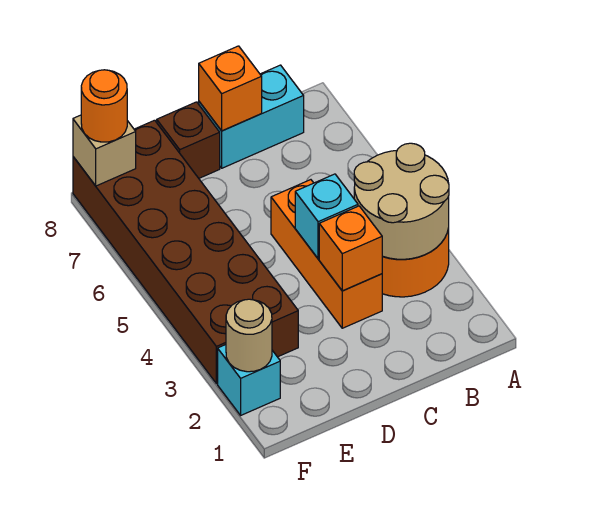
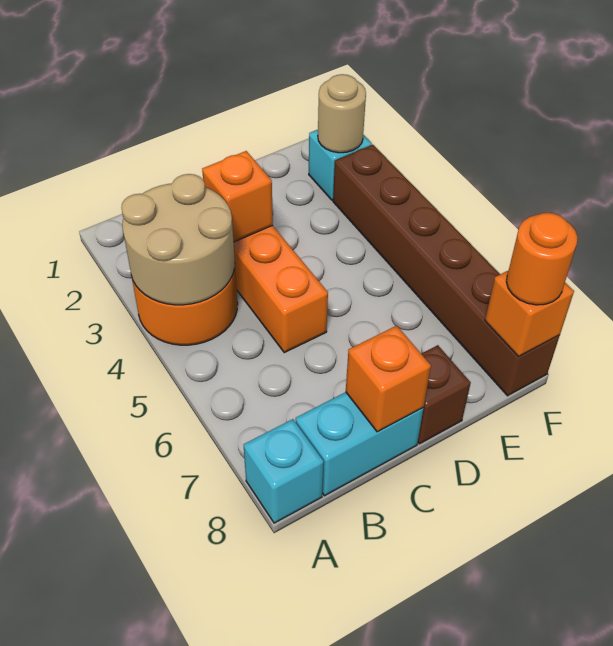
cyan brick C4 level 2 -> cyan brick A8 level 1
brown brick E3:F8 level 1 -> brown brick F3:F8 level 1
tan brick F8 level 2 -> orange brick F8 level 2

